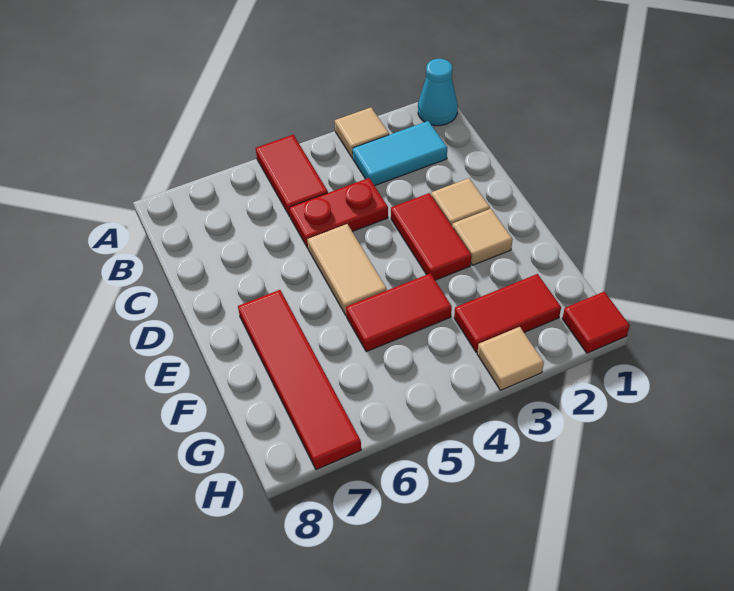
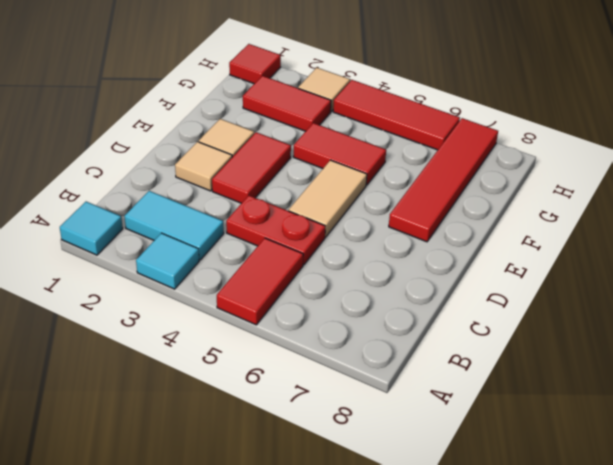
cyan cone A1 level 1 -> cyan tile A1 level 1
tan tile A3 level 1 -> cyan tile A3 level 1
none -> red tile H4:H6 level 1

